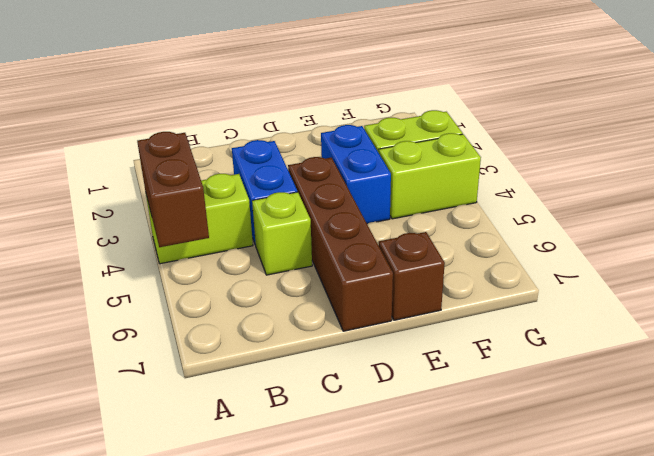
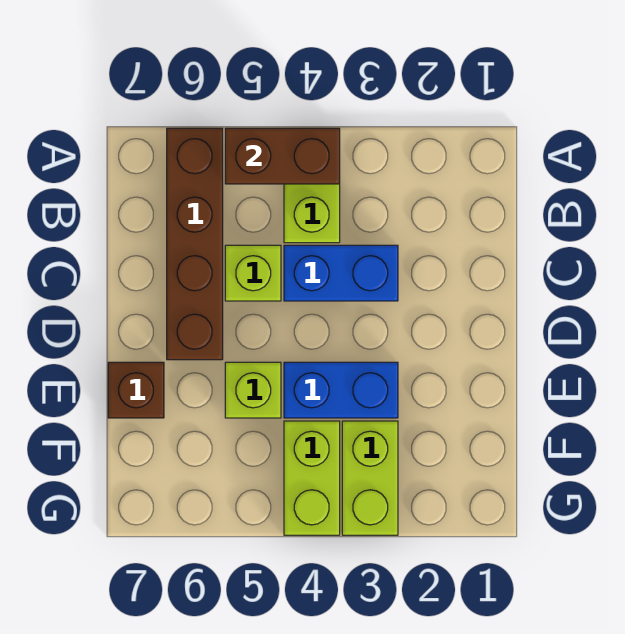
brown brick D4:D7 level 1 -> brown brick A6:D6 level 1
none -> lime brick E5 level 1

